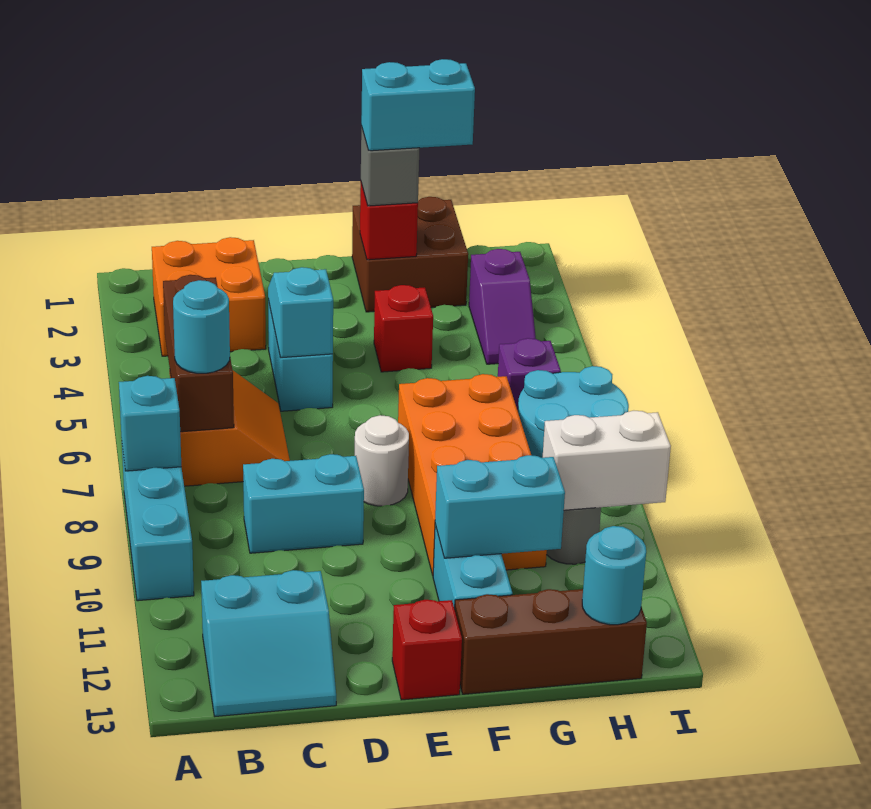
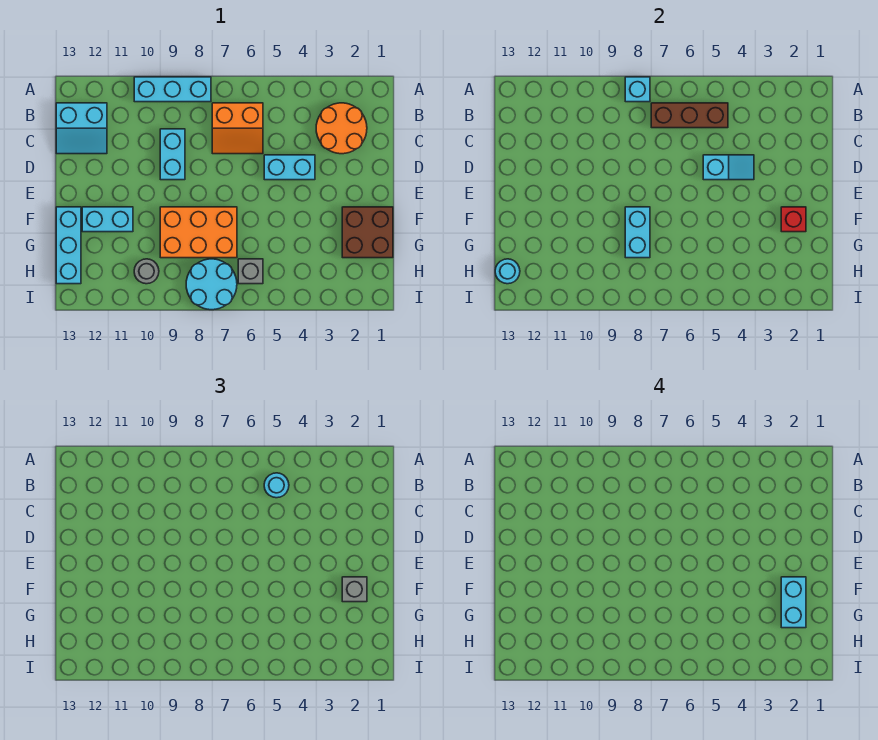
orange brick B2:C3 level 1 -> orange round brick B2:C3 level 1
cyan round brick B7 level 3 -> cyan round brick B5 level 3
cyan slope B12:C13 level 1 top 12 -> cyan slope B12:C13 level 1 top B
white round brick E8 level 1 -> none
red brick E13 level 1 -> none
red brick F4 level 1 -> none
orange brick F7:G10 level 1 -> orange brick F7:G9 level 1
cyan brick F11:G11 level 2 -> cyan brick F8:G8 level 2
brown brick F13:H13 level 1 -> cyan brick F13:H13 level 1
purple slope H3:H4 level 1 top 3 -> none
purple brick H6 level 1 -> grey brick H6 level 1
white brick H10:I10 level 2 -> none

